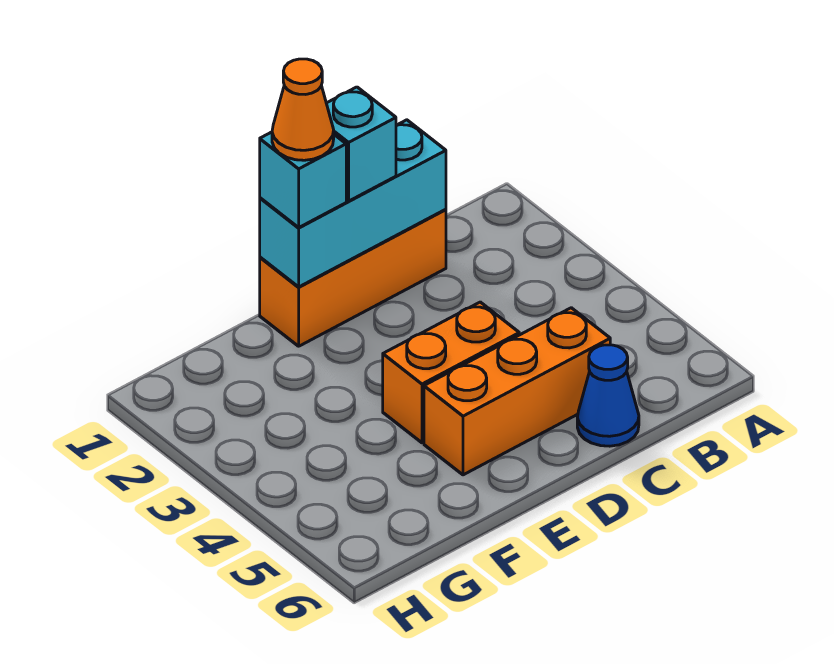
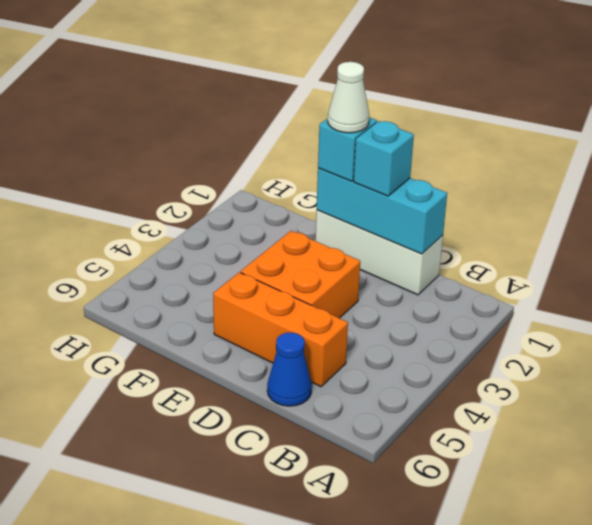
orange brick C1:E1 level 1 -> white brick C1:E1 level 1
orange brick D4:E4 level 1 -> orange brick D3:E4 level 1
orange cone E1 level 4 -> white cone E1 level 4

